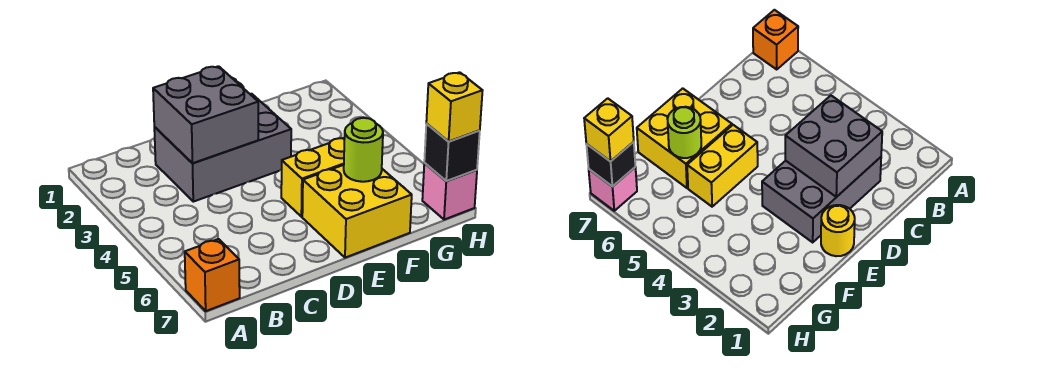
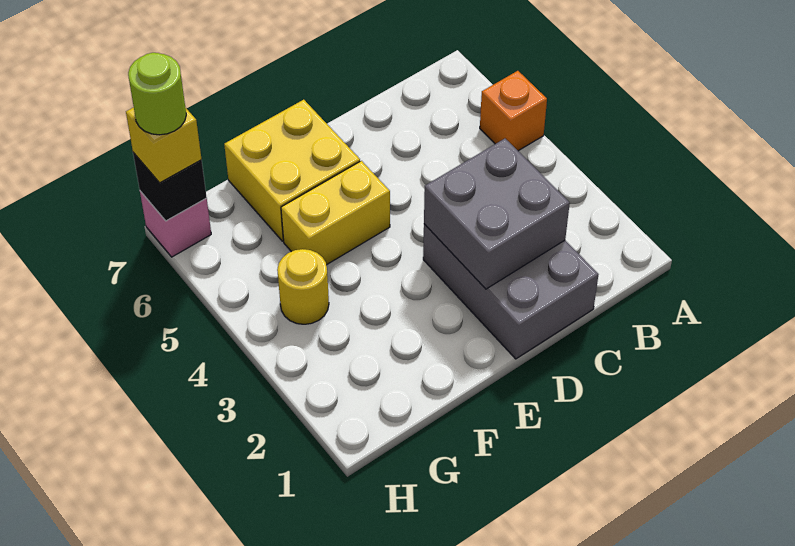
orange brick A7 level 1 -> orange brick A5 level 1
grey brick C2:E3 level 1 -> grey brick C1:D3 level 1
yellow round brick E1 level 1 -> yellow round brick G4 level 1
lime round brick F6 level 2 -> lime round brick H7 level 4

